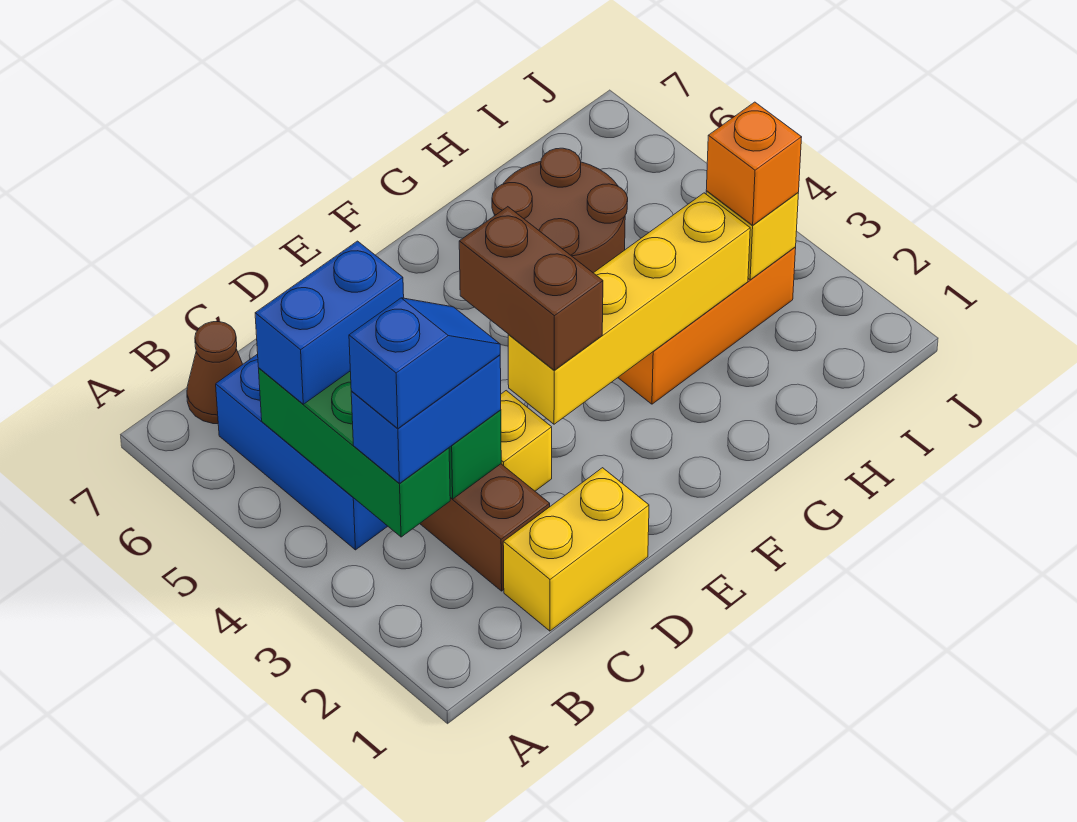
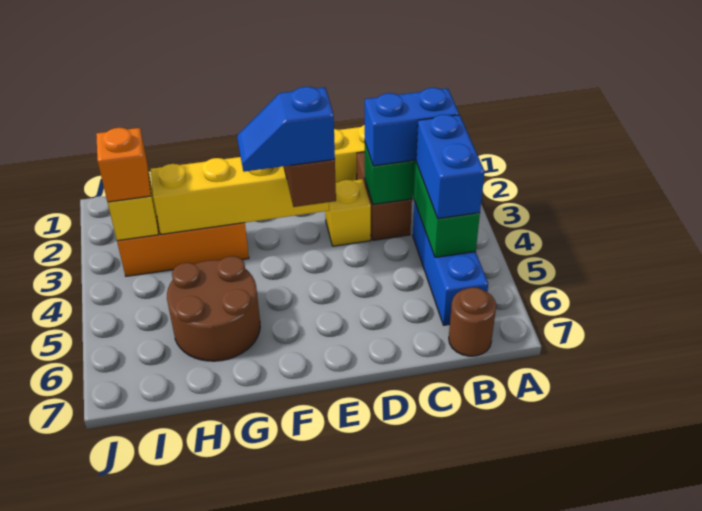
blue slope B3:C3 level 4 top B -> blue slope E4:F4 level 4 top E
blue brick B5:C5 level 3 -> blue brick B4:B5 level 3
brown cone B7 level 1 -> brown round brick B7 level 1

